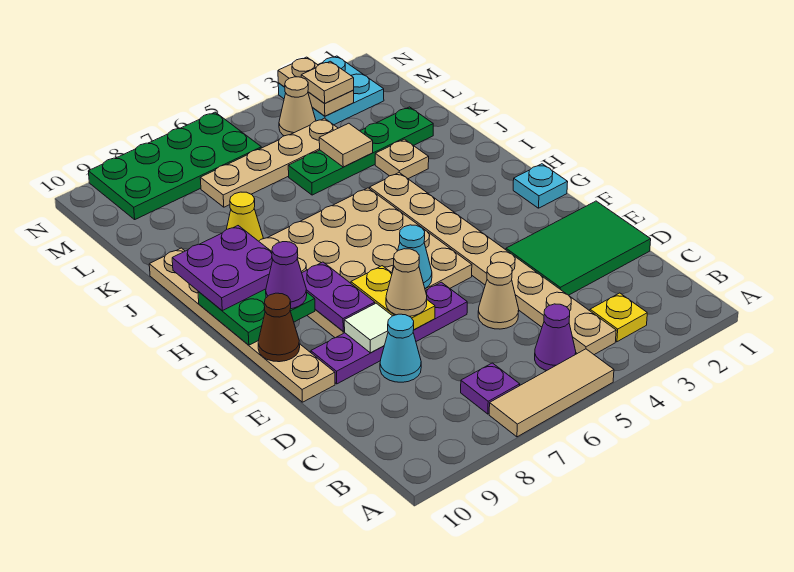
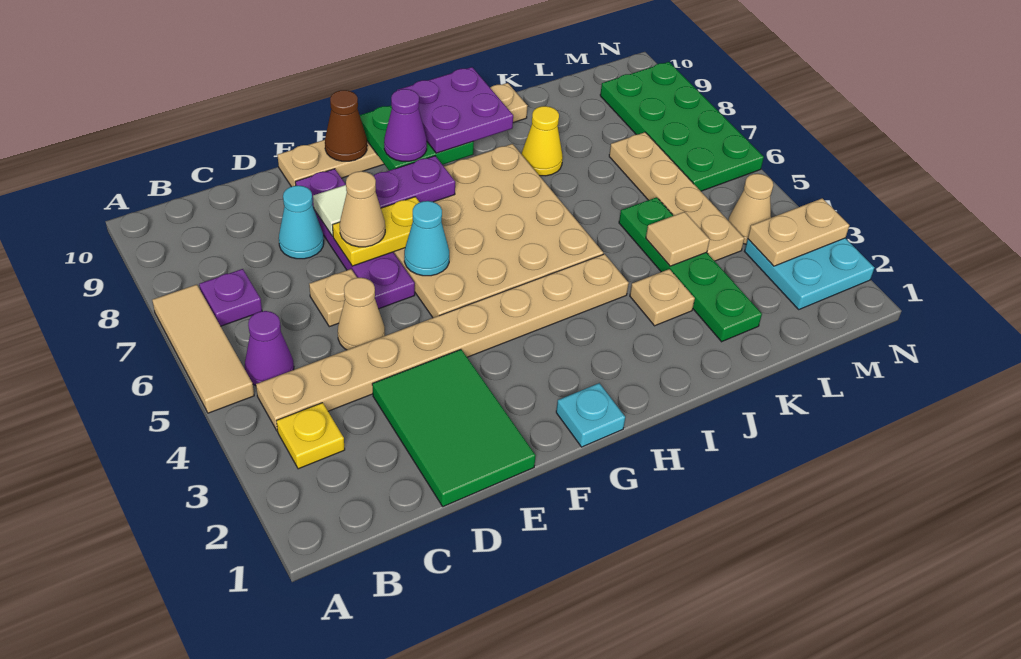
tan plate M3 level 3 -> tan plate D6 level 1

